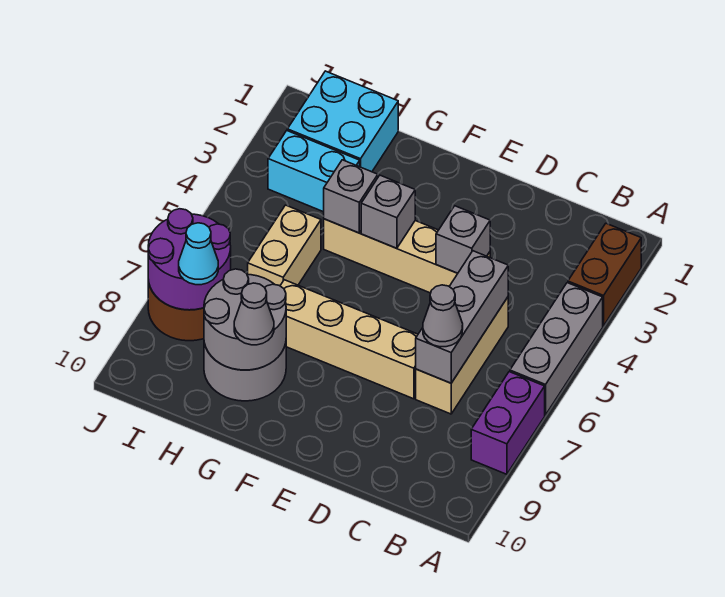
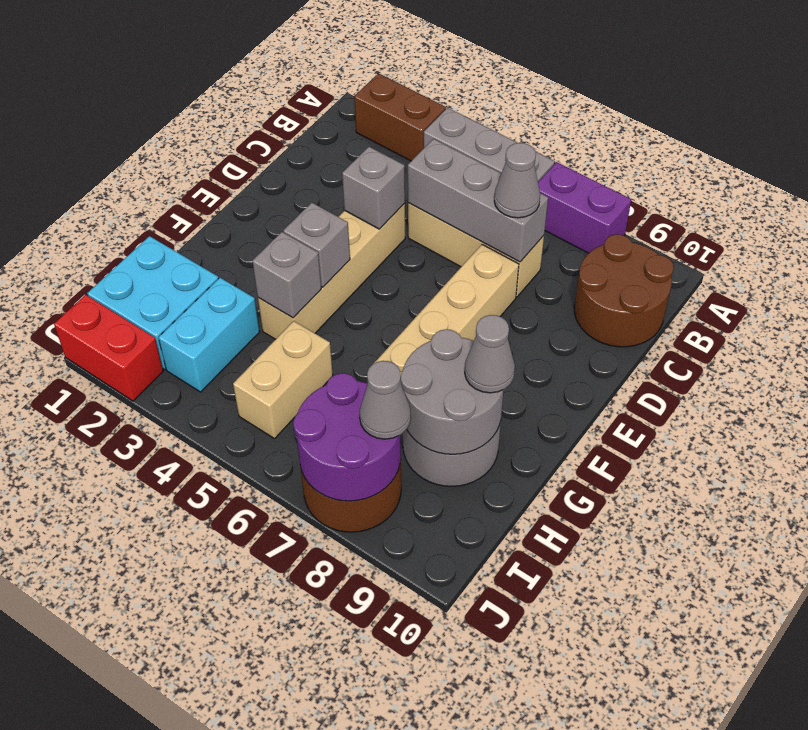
none -> brown round brick B9:C10 level 1
tan brick H5:H6 level 1 -> tan brick H5:I5 level 1
cyan cone I8 level 3 -> grey cone I8 level 3
none -> red brick J1:J2 level 1

